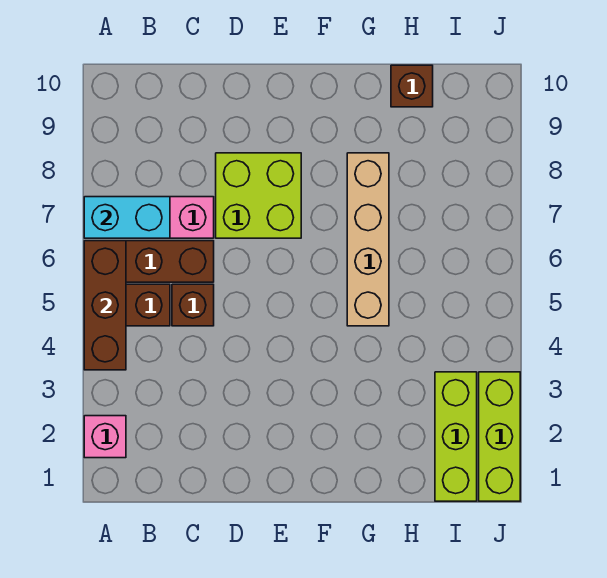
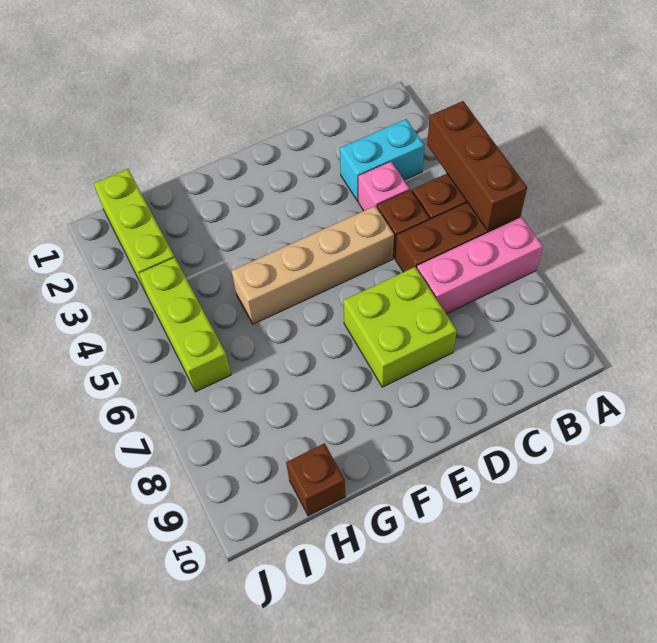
pink brick A2 level 1 -> pink brick C4 level 1
cyan brick A7:B7 level 2 -> cyan brick B3:C3 level 1
tan brick G5:G8 level 1 -> tan brick D5:G5 level 1
lime brick J1:J3 level 1 -> lime brick I4:I6 level 1

